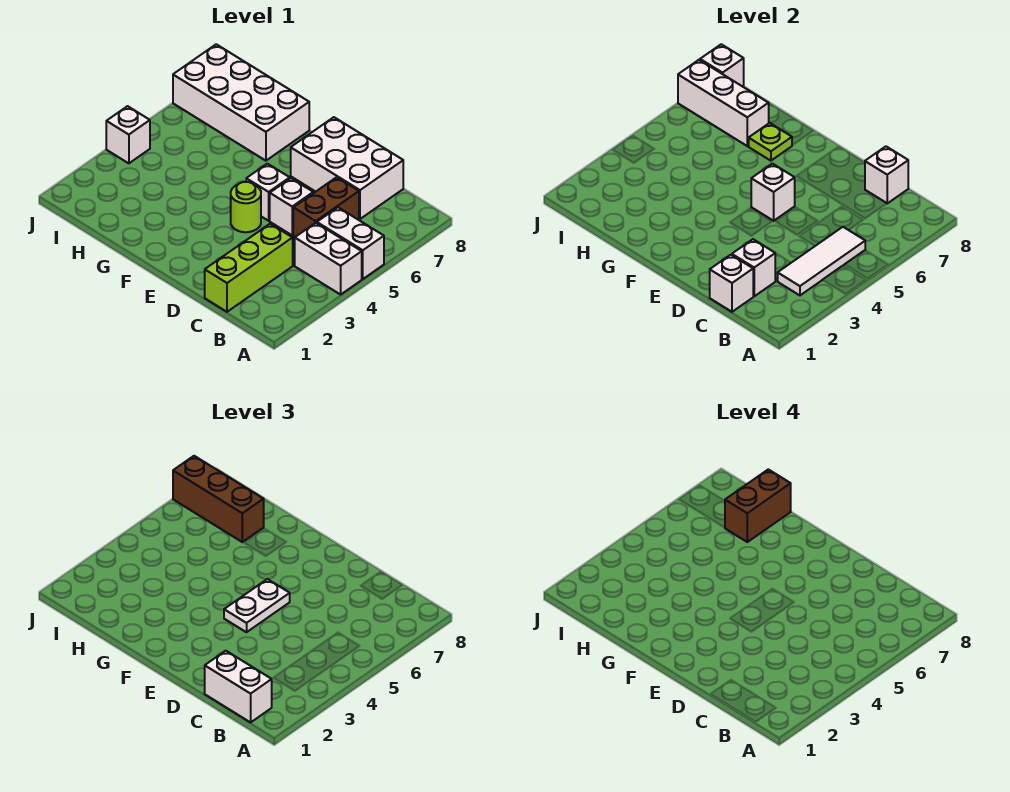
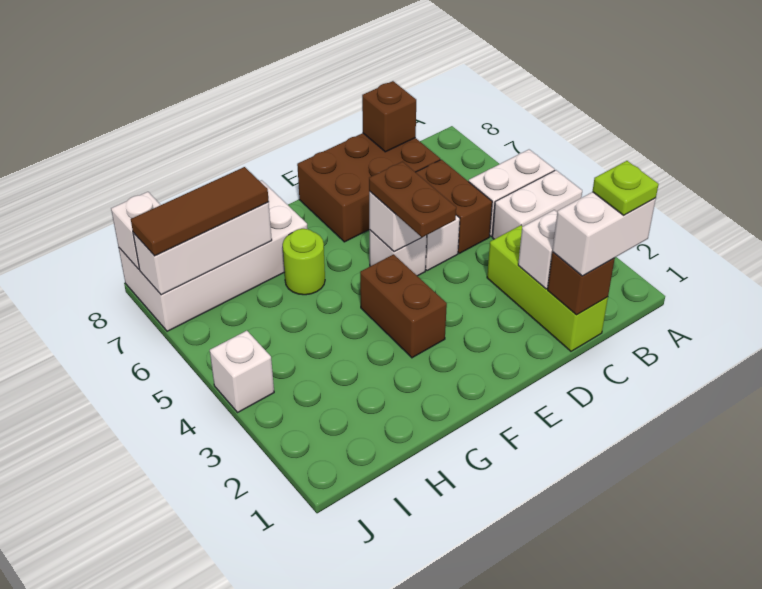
white tile B3:B5 level 2 -> none
white brick C1 level 2 -> brown brick C1 level 2
white brick C7:E8 level 1 -> brown brick C7:E8 level 1
white brick C8 level 2 -> brown brick C8 level 2
lime round brick E4 level 1 -> lime round brick G6 level 1
white plate E4:E5 level 3 -> brown plate E4:E5 level 3
lime plate G7 level 2 -> lime plate B1 level 4
brown brick H7:J7 level 3 -> brown tile H7:J7 level 3
brown brick H7:H8 level 4 -> brown brick F3:F4 level 1

